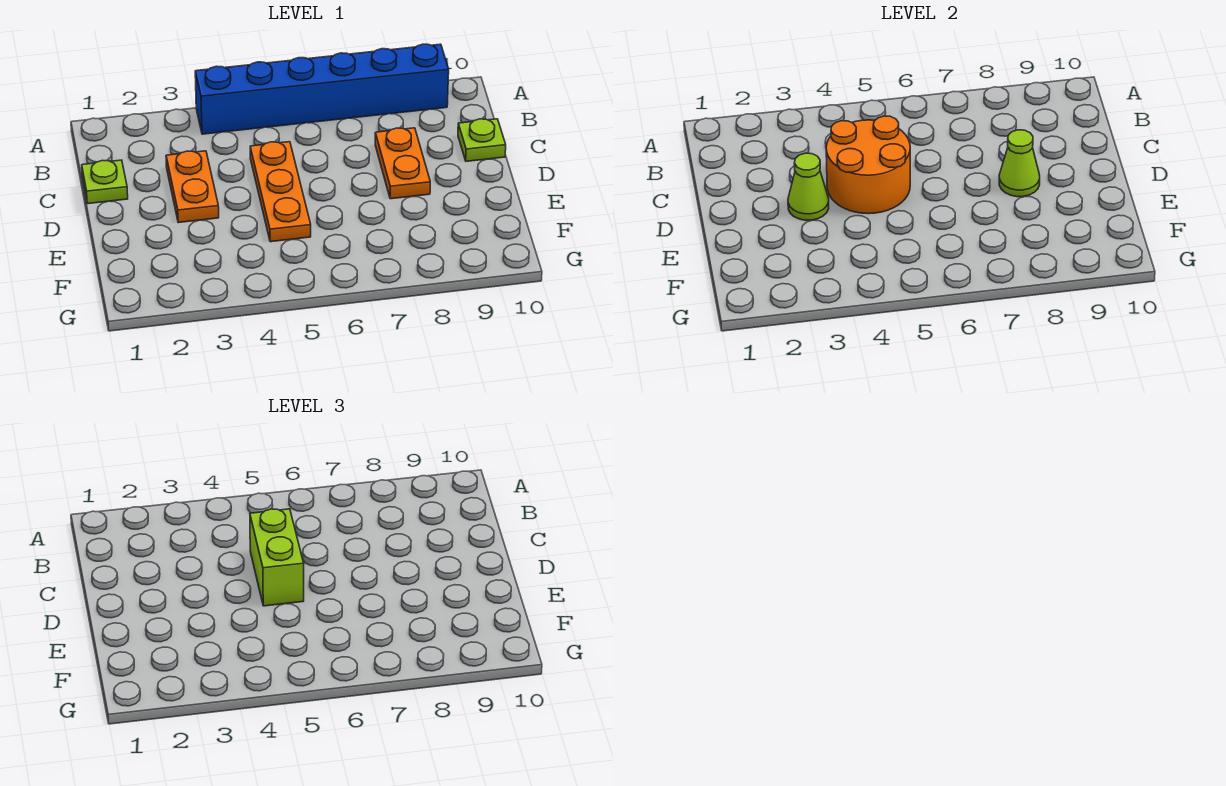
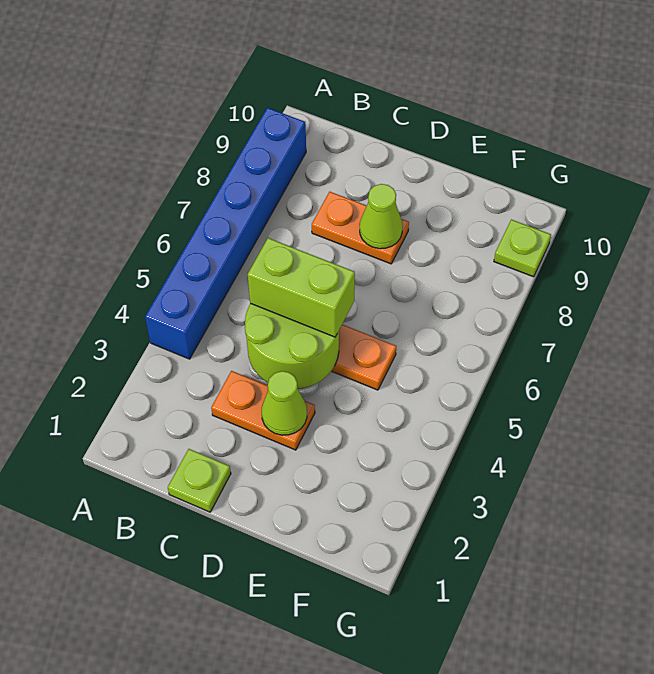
orange round brick C4:D5 level 2 -> lime round brick C4:D5 level 2
lime plate C10 level 1 -> lime plate G9 level 1

